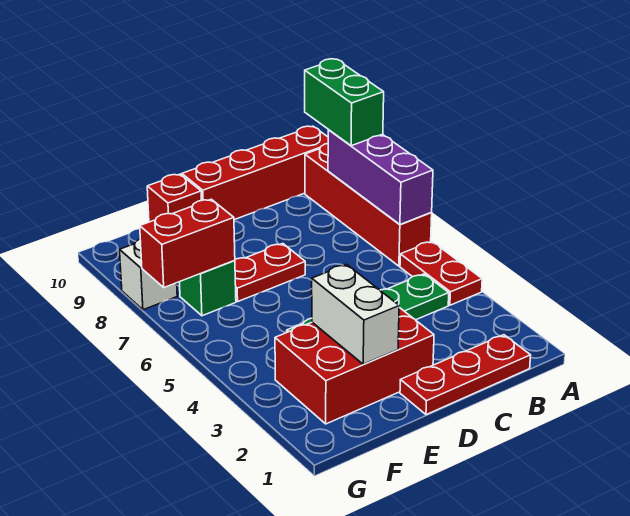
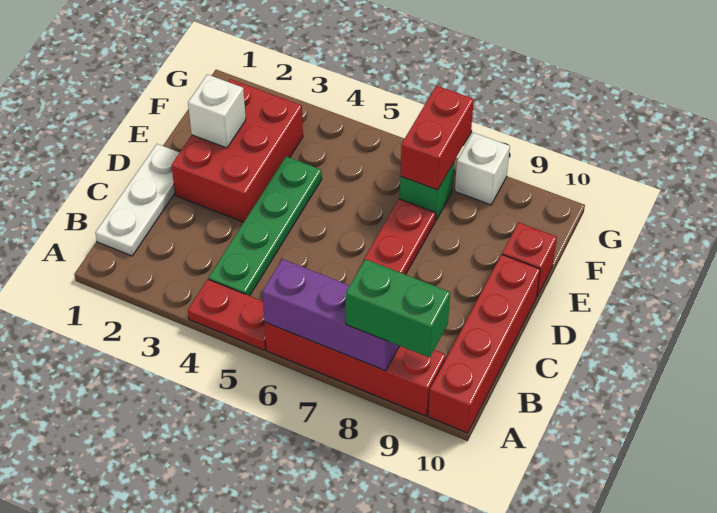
red plate B1:D1 level 1 -> white plate B1:D1 level 1
white brick E2:E3 level 2 -> white brick E2 level 2

